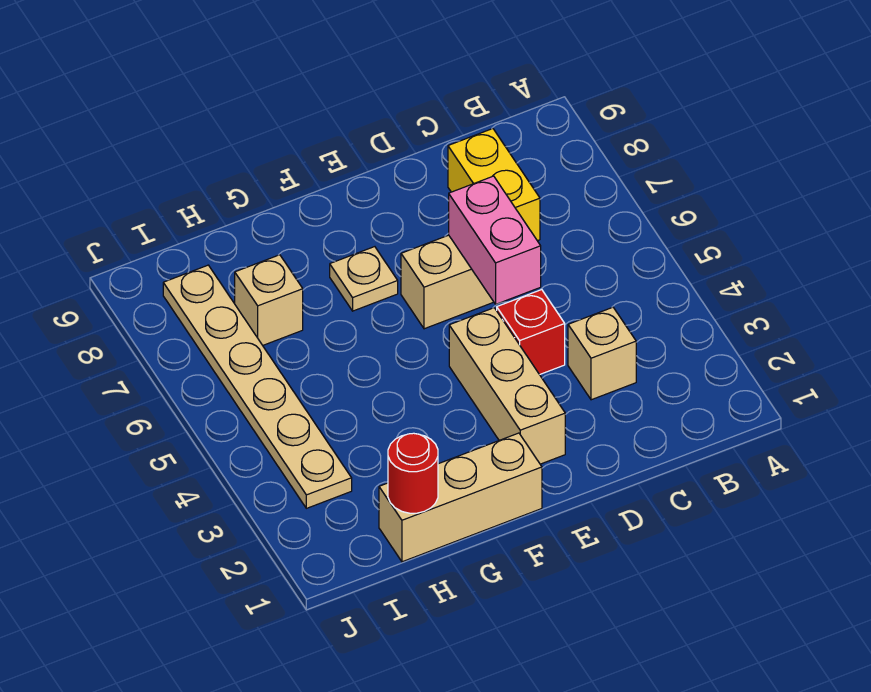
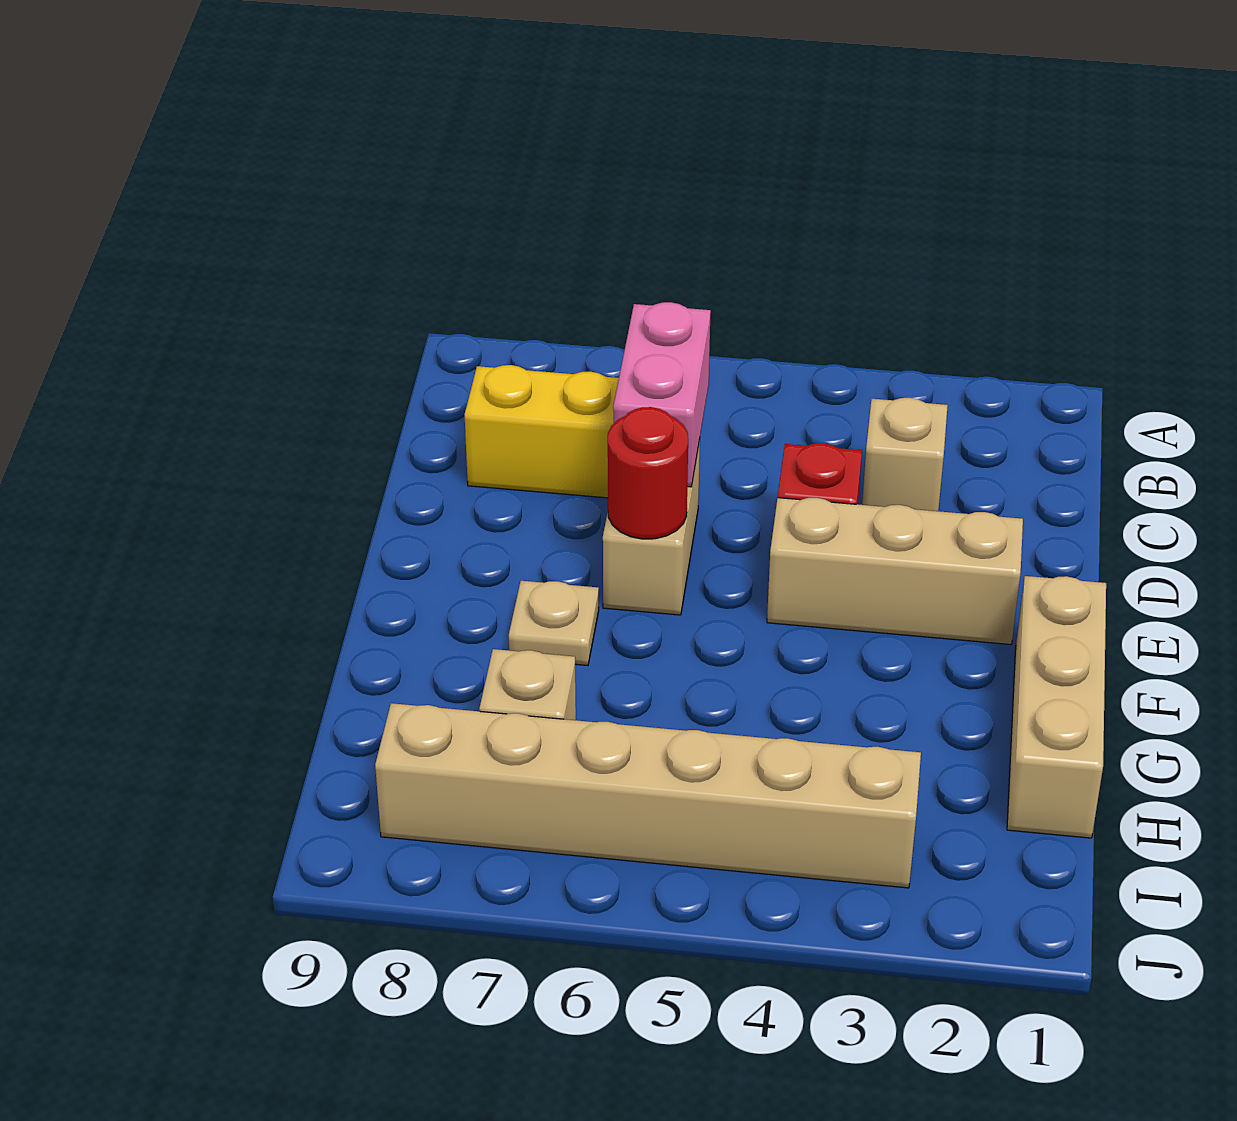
pink brick D5:D6 level 2 -> pink brick C6:D6 level 2
red round brick H1 level 2 -> red round brick E6 level 2
tan plate I3:I8 level 1 -> tan brick I3:I8 level 1

